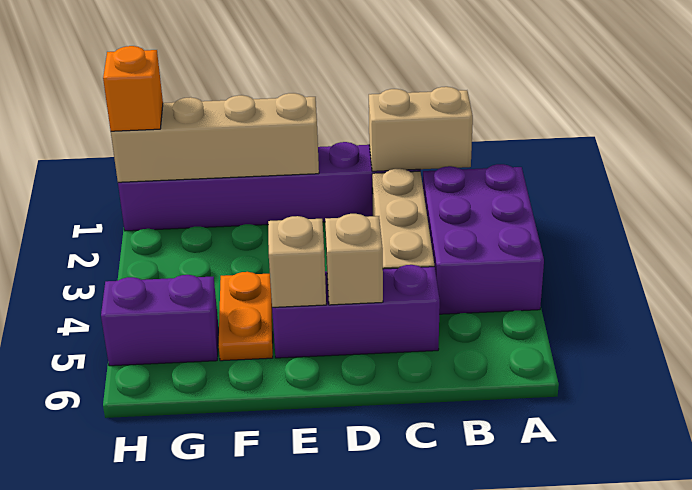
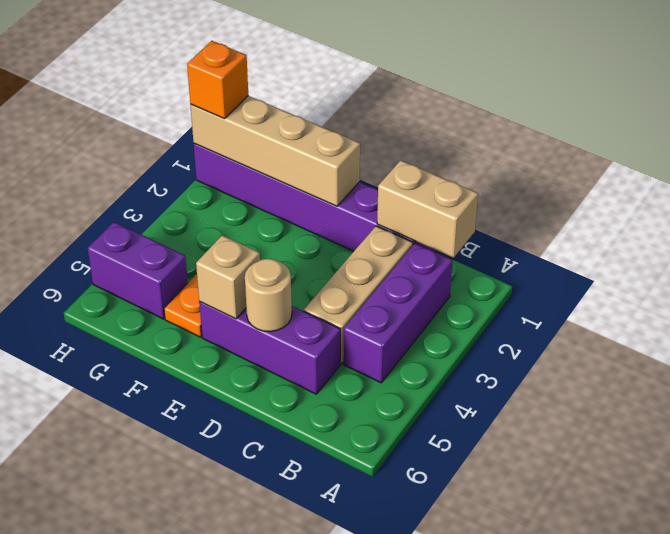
purple brick A2:B4 level 1 -> purple brick B2:B4 level 1
tan brick D5 level 2 -> tan round brick D5 level 2

